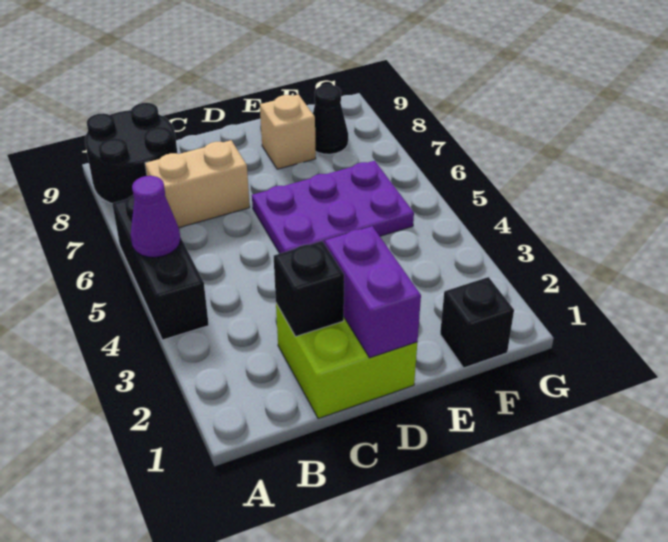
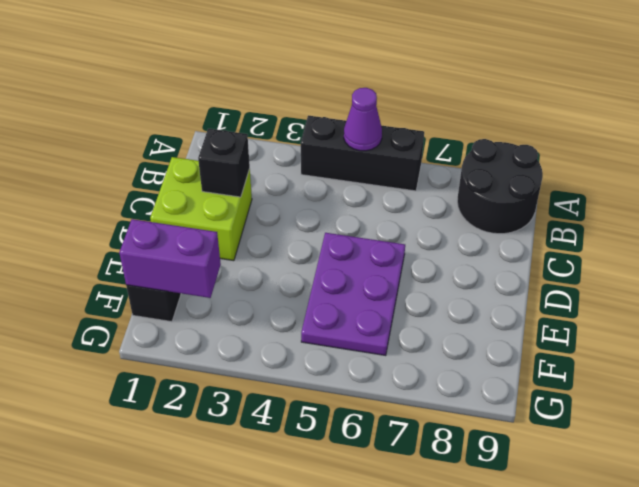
tan brick B7:C7 level 1 -> none
purple brick D1:D2 level 2 -> purple brick F1:F2 level 2
tan brick E8 level 1 -> none
black cone F8 level 1 -> none

